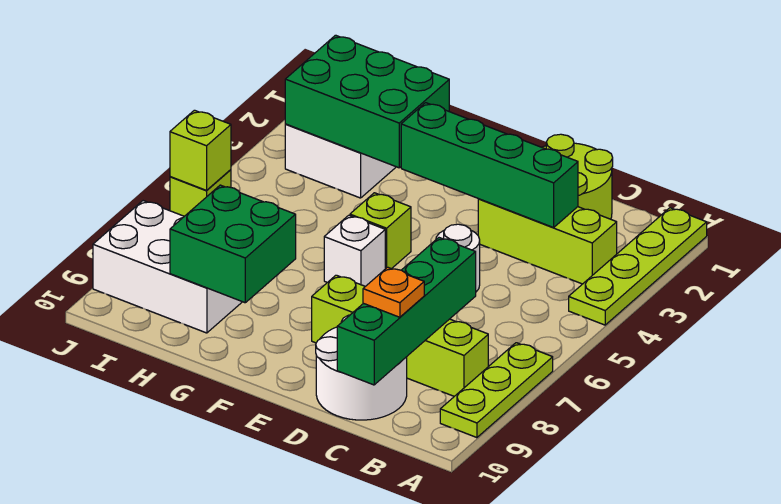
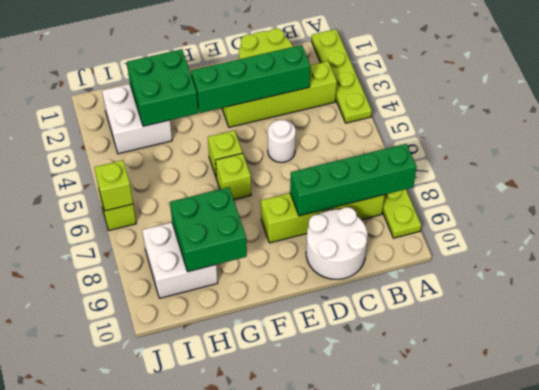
lime brick B3:D3 level 1 -> lime brick B3:E3 level 1
green brick C7:C10 level 2 -> green brick A8:D8 level 2
orange plate C9 level 3 -> none
white brick F6 level 1 -> lime brick F6 level 1
green brick G2:I3 level 2 -> green brick G2:H3 level 2
white brick H8:J9 level 1 -> white brick H8:I9 level 1

